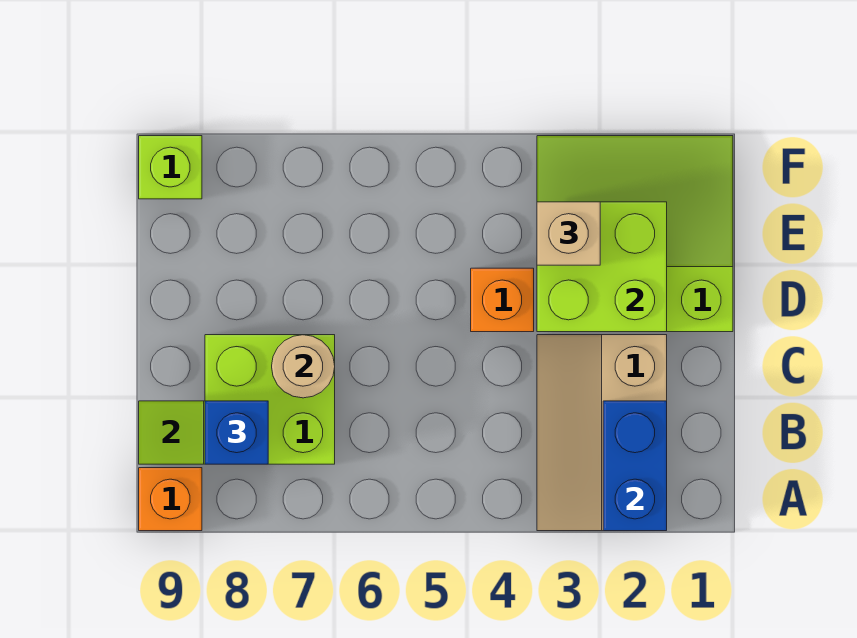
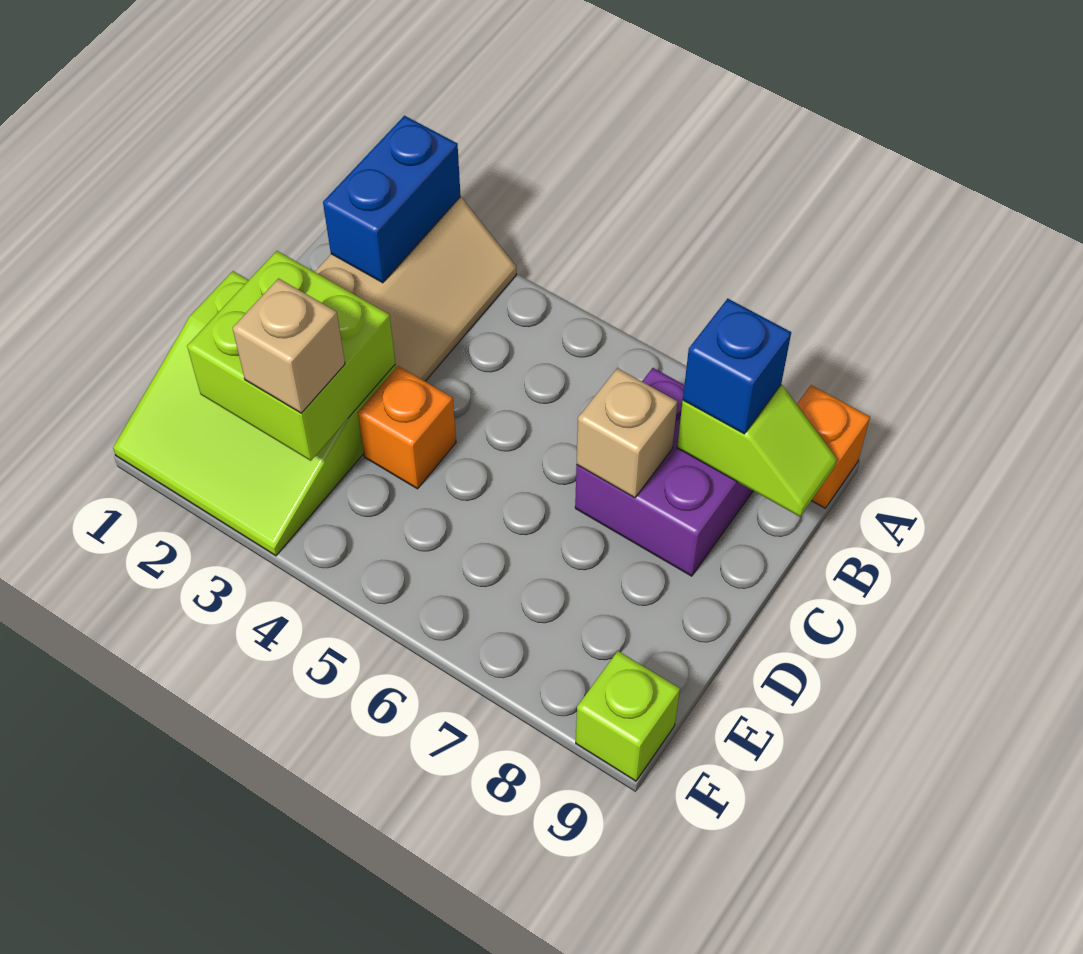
lime brick B7:C8 level 1 -> purple brick B7:C8 level 1
tan round brick C7 level 2 -> tan brick C7 level 2

